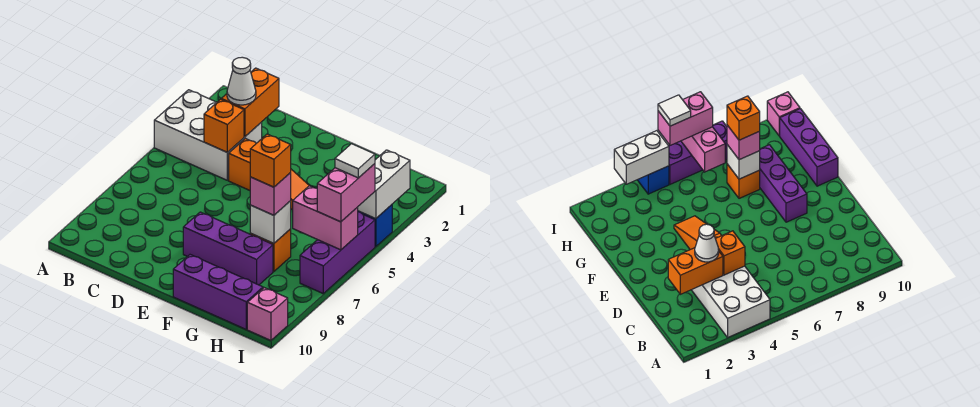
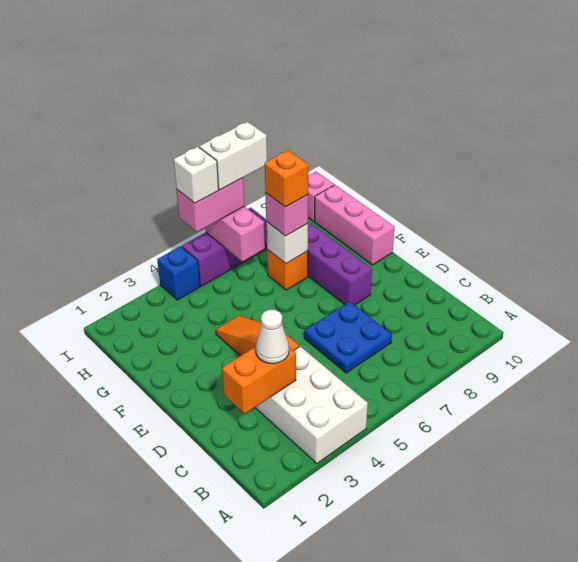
orange brick C4 level 2 -> none
none -> blue plate C6:D7 level 1
purple brick F10:H10 level 1 -> pink brick F10:H10 level 1
white brick I3:I4 level 2 -> white brick I6:I7 level 4
white tile I5 level 4 -> white brick I5 level 4

